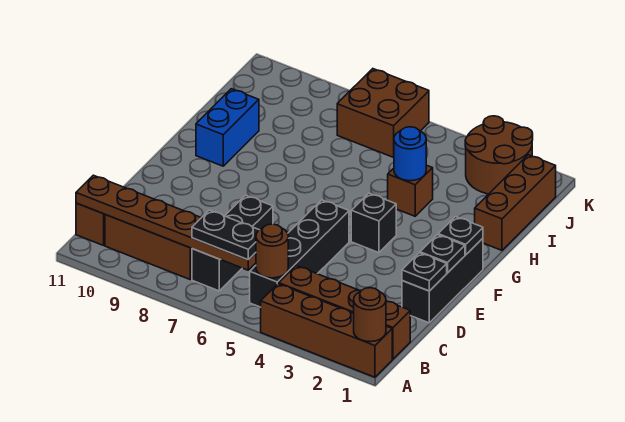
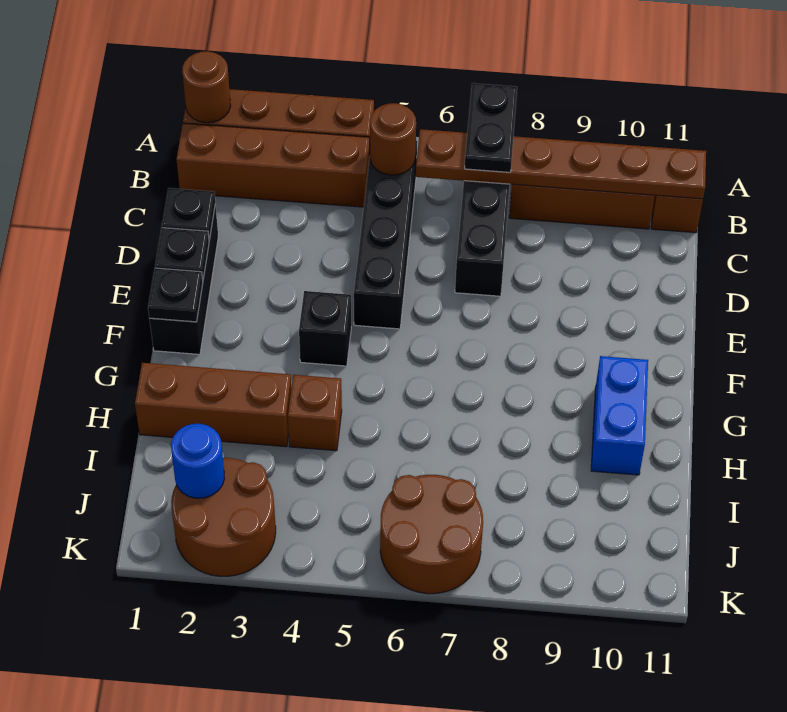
black plate B6:B7 level 3 -> black plate A7:B7 level 3
brown brick H1:J1 level 1 -> brown brick H1:H3 level 1
blue round brick H4 level 2 -> blue round brick J2 level 2
brown brick J6:K7 level 1 -> brown round brick J6:K7 level 1

